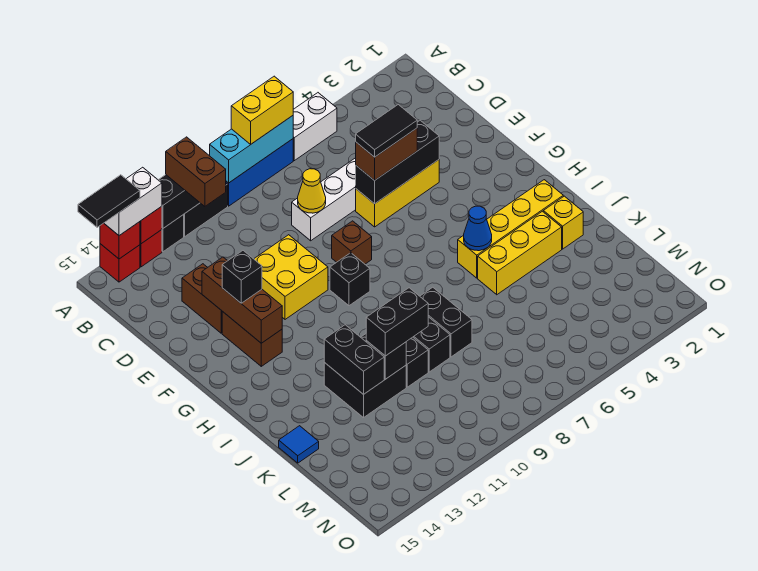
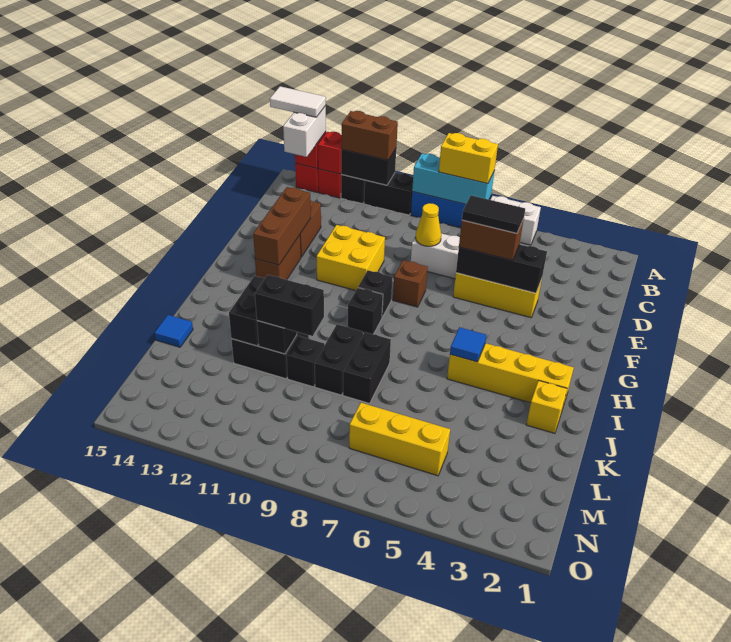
brown brick A11:B11 level 3 -> brown brick A11:A12 level 3
white brick A13:A14 level 3 -> white brick A14:B14 level 3
black tile A14:A15 level 4 -> white tile A14:A15 level 4
black brick F13 level 3 -> black brick H9 level 1
blue cone I5 level 2 -> blue tile I5 level 2
yellow brick J3:J5 level 1 -> yellow brick M5:M7 level 1

